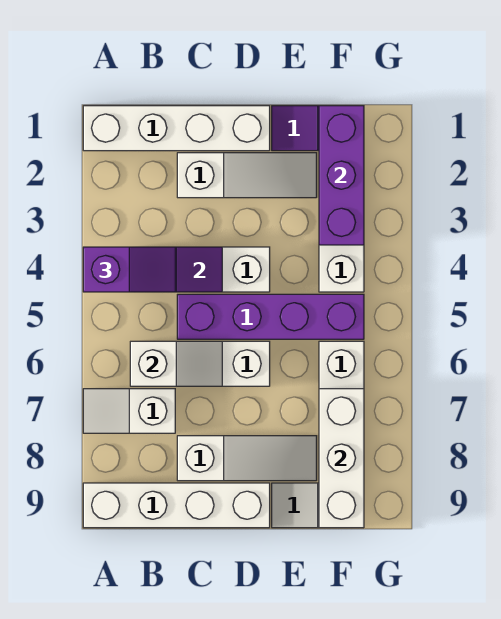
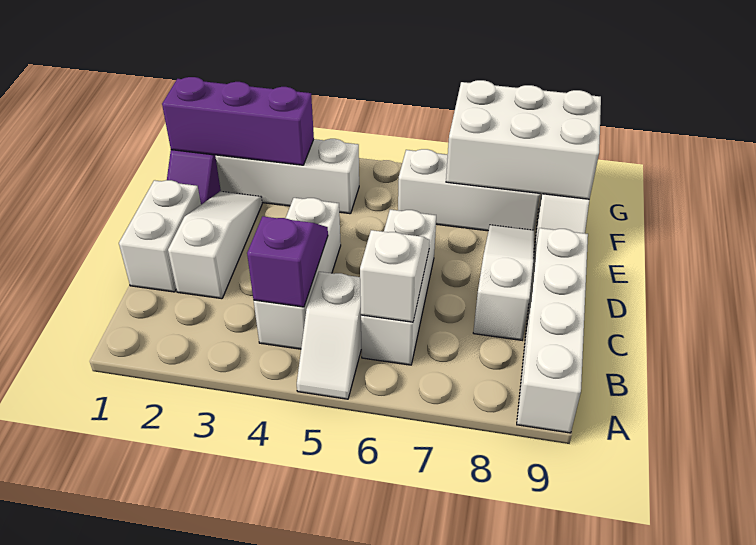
white brick A1:D1 level 1 -> white brick C1:D1 level 1
purple slope A4:B4 level 3 top A -> none
white slope A7:B7 level 1 top B -> white slope A5:B5 level 1 top B
purple brick C5:F5 level 1 -> none
white brick F7:F9 level 2 -> white brick F7:G9 level 2

